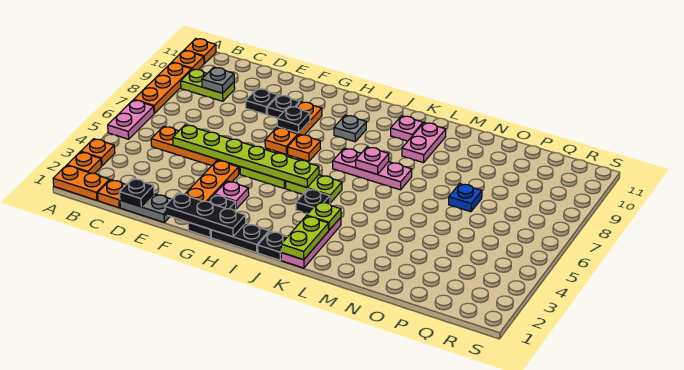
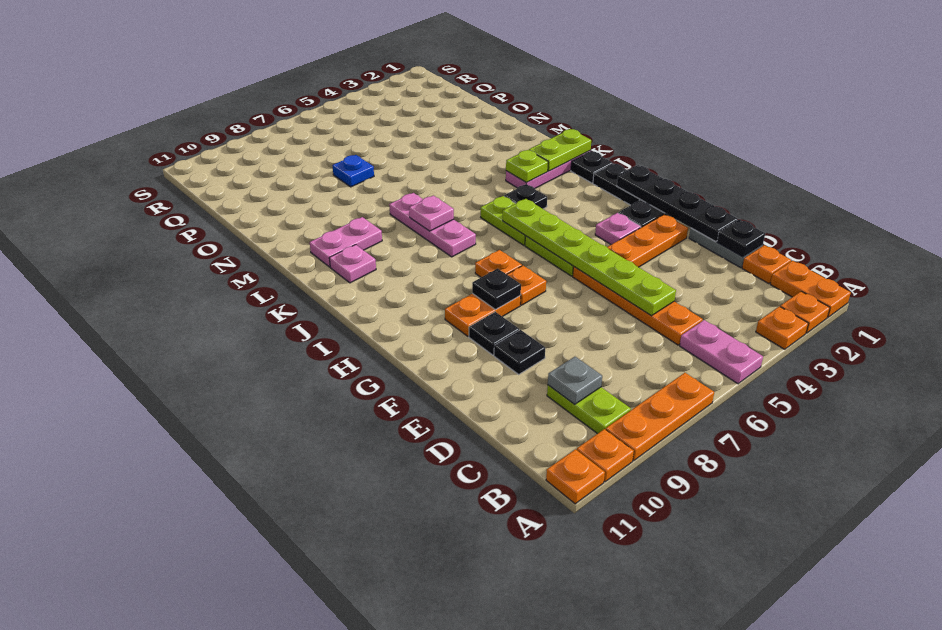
pink plate A5:A6 level 1 -> pink plate A5:B5 level 1
black plate F1:H1 level 2 -> black plate E1:H1 level 2
grey plate I9 level 1 -> none

